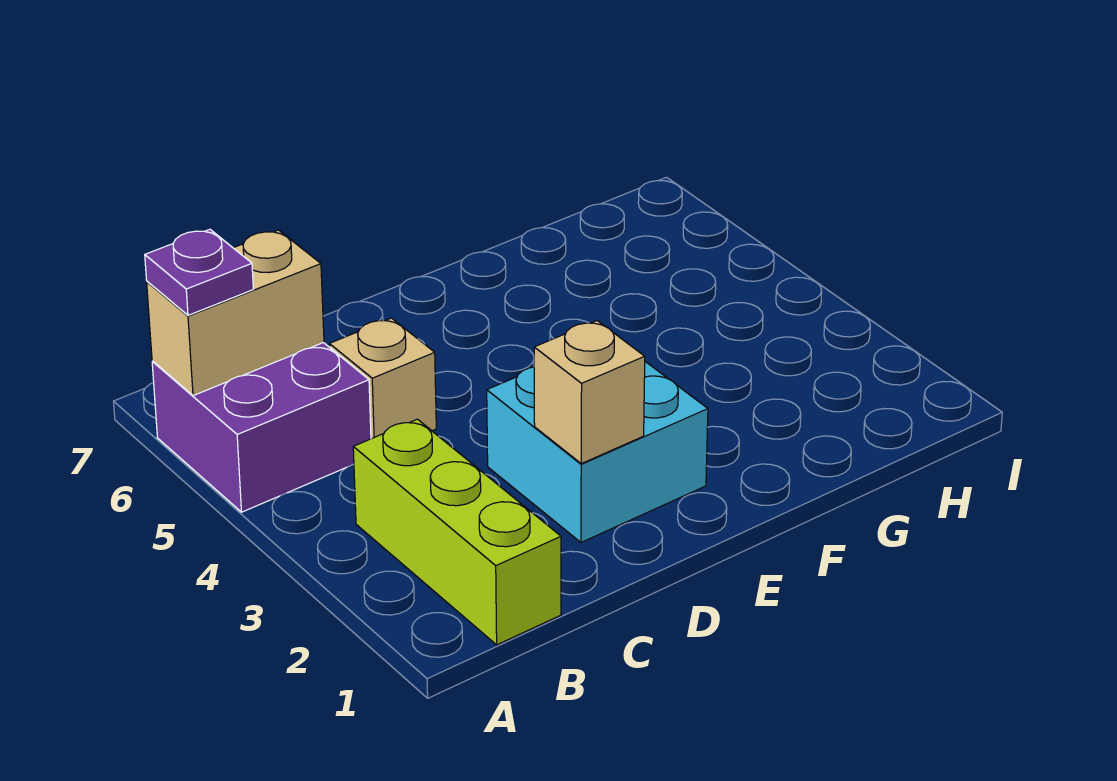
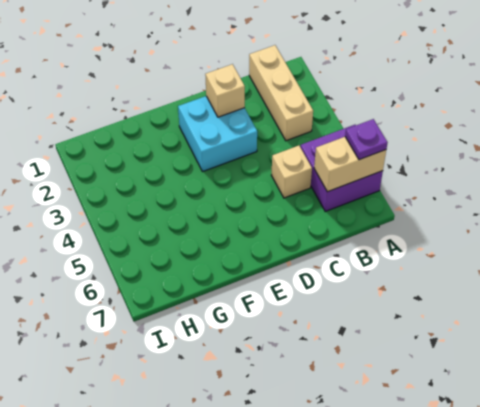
lime brick B1:B3 level 1 -> tan brick B1:B3 level 1

